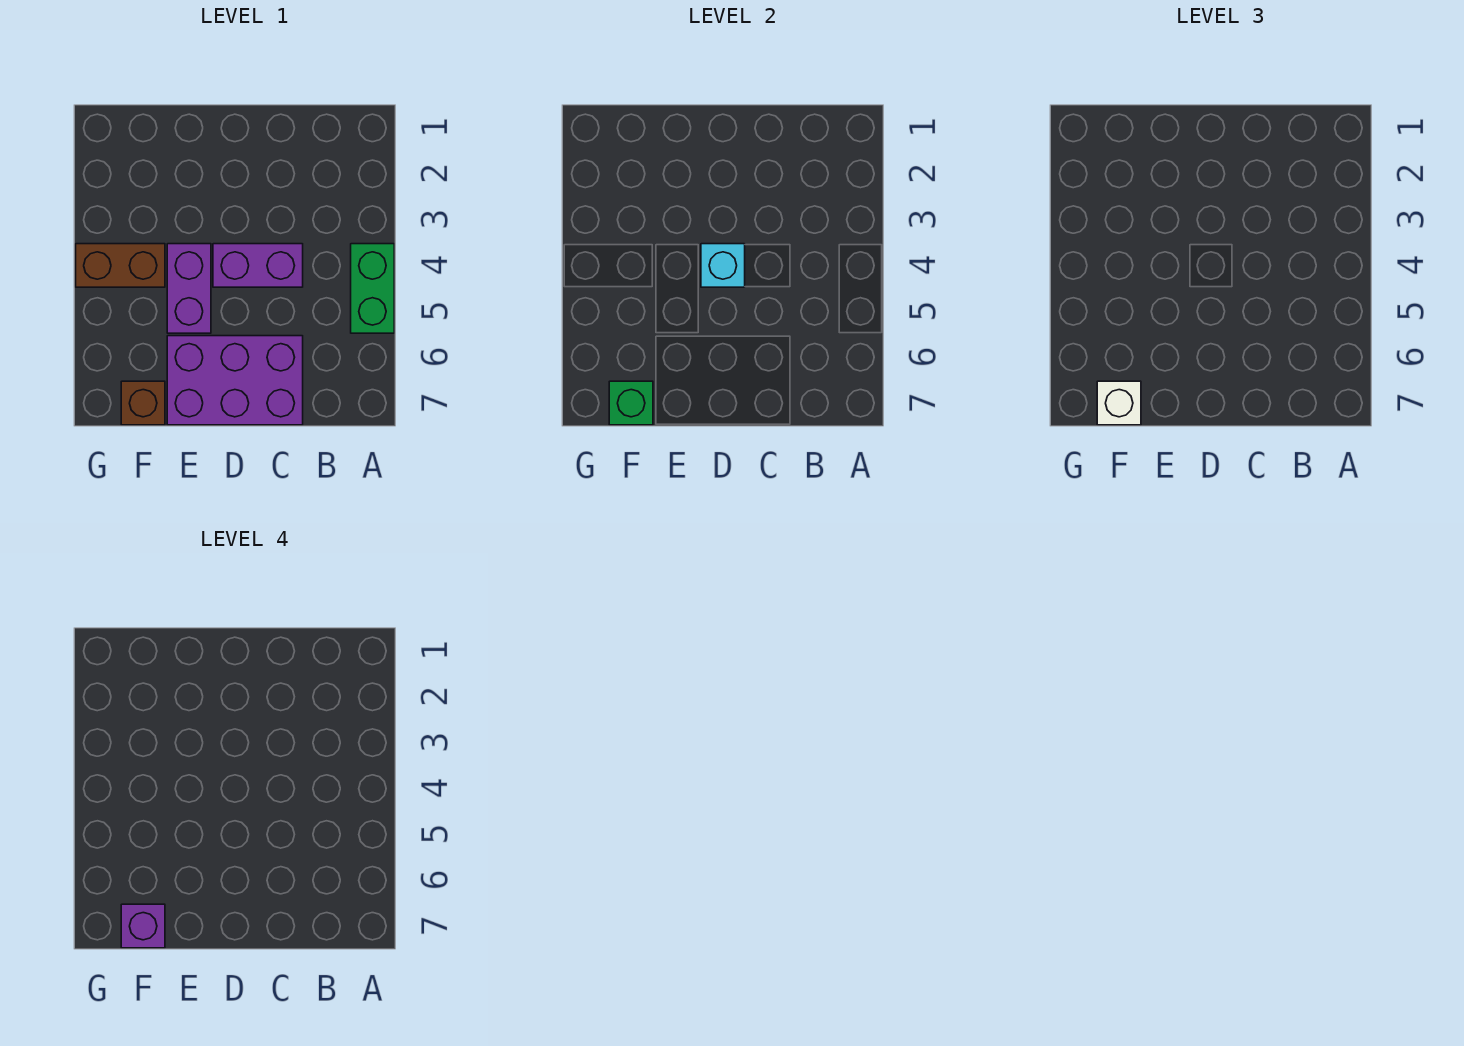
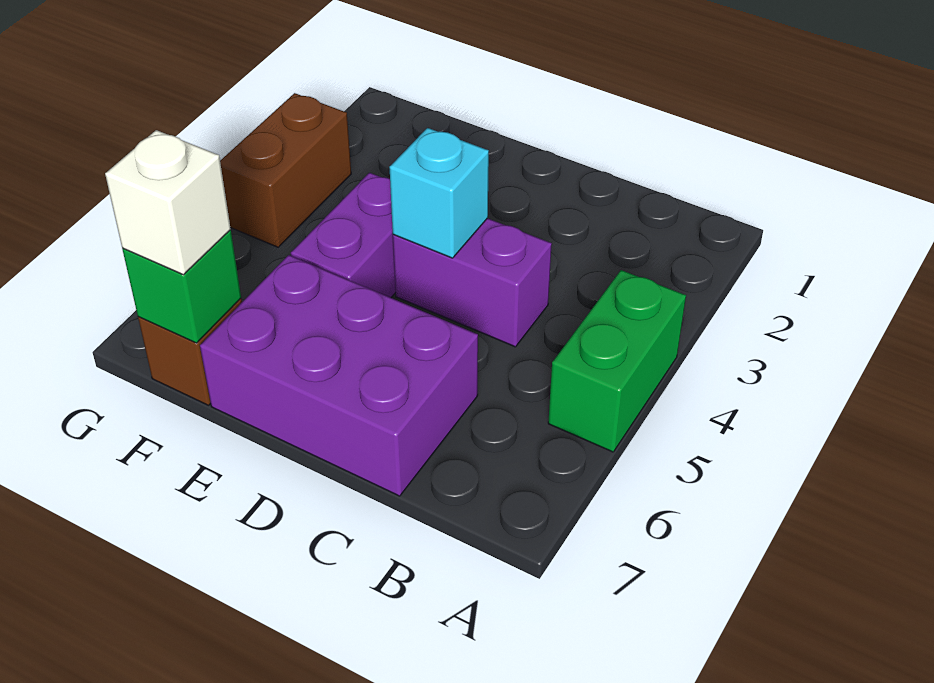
brown brick F4:G4 level 1 -> brown brick G3:G4 level 1
purple brick F7 level 4 -> none

